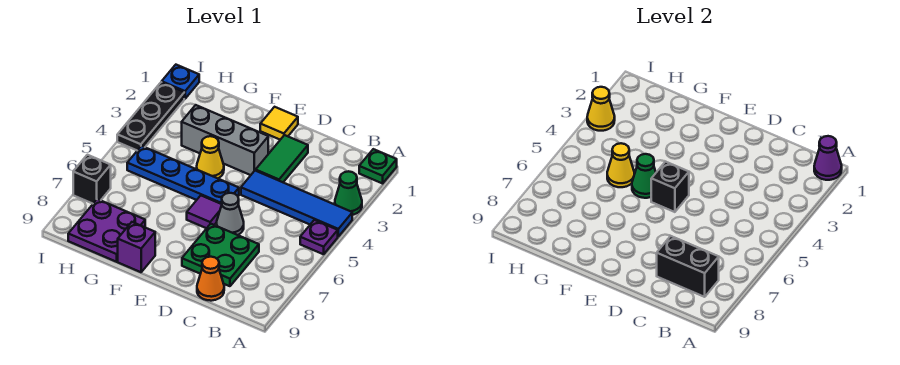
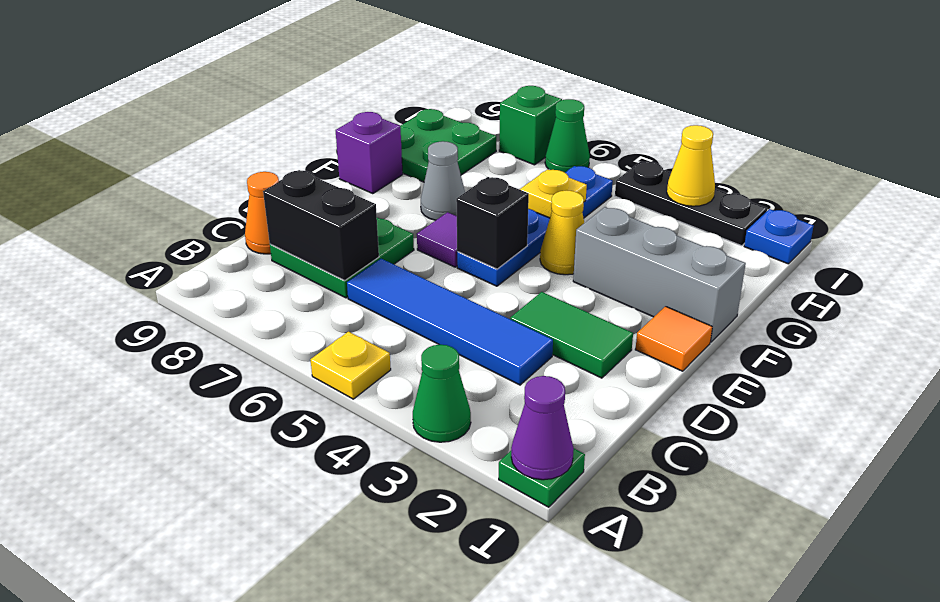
blue tile A4:D4 level 1 -> blue tile C3:C6 level 1
purple plate A5 level 1 -> yellow plate A5 level 1
black brick B8:C8 level 2 -> black brick C7:C8 level 2
grey cone D6 level 1 -> grey cone F7 level 1
yellow tile E1 level 1 -> orange tile E1 level 1
grey brick E3:G3 level 1 -> grey brick F1:F3 level 1
green cone F5 level 2 -> green cone I6 level 1
yellow cone G5 level 2 -> yellow plate G5 level 2
purple plate G8:H9 level 1 -> green plate G8:H9 level 1
black brick I7 level 1 -> green brick I7 level 1

